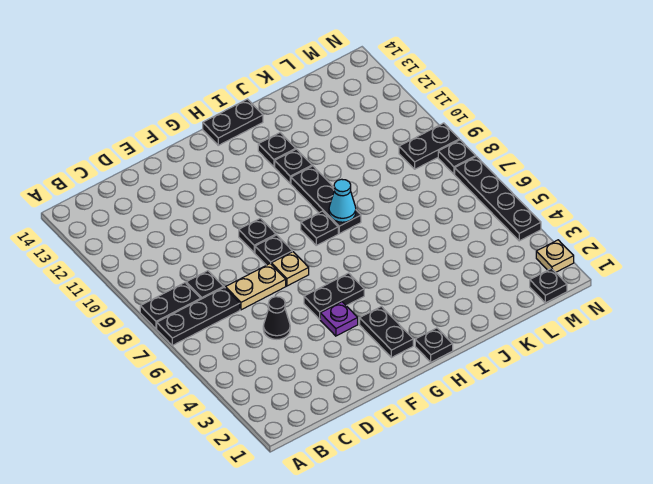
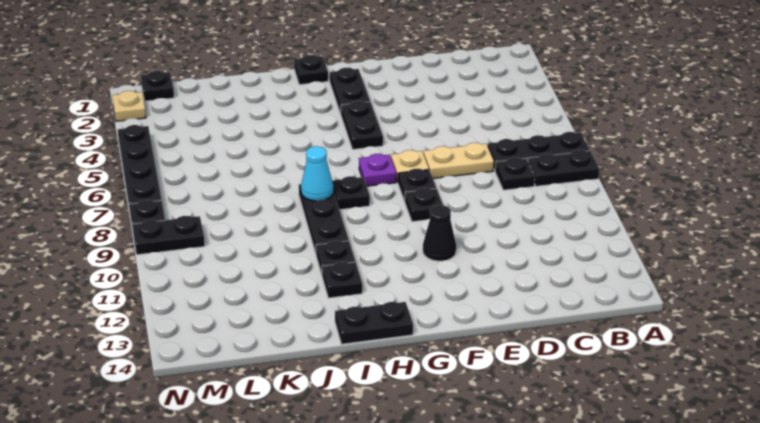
black cone D5 level 1 -> black cone F11 level 1
purple plate F4 level 1 -> purple plate G7 level 1
black plate F5:G5 level 1 -> black plate G4:G5 level 1

